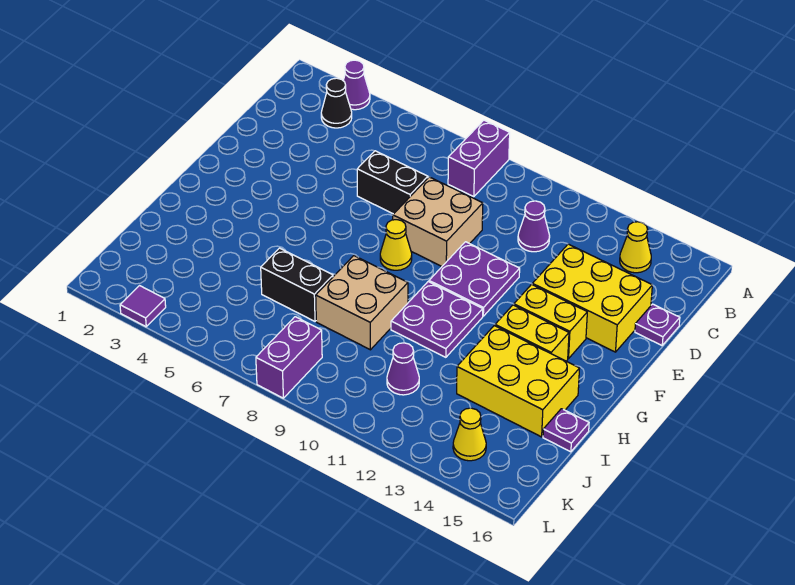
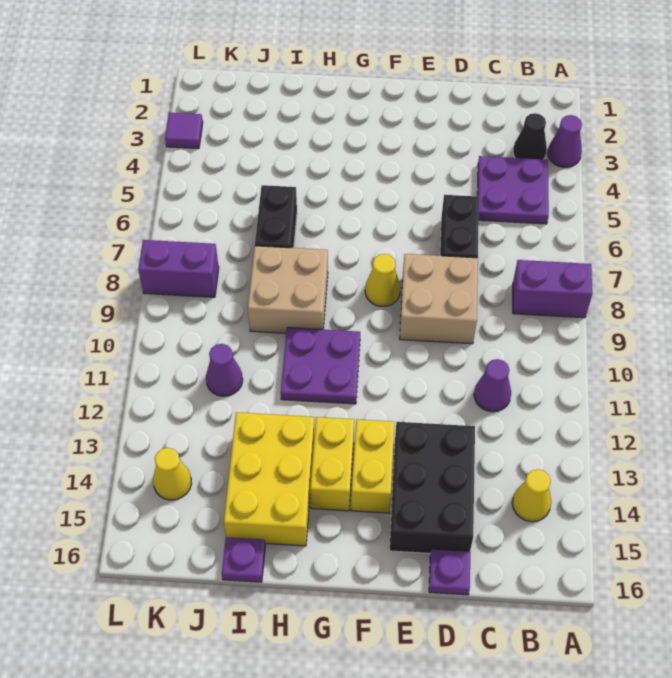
yellow brick D13:E15 level 1 -> black brick D13:E15 level 1
purple plate E10:F11 level 1 -> purple plate B4:C5 level 1

